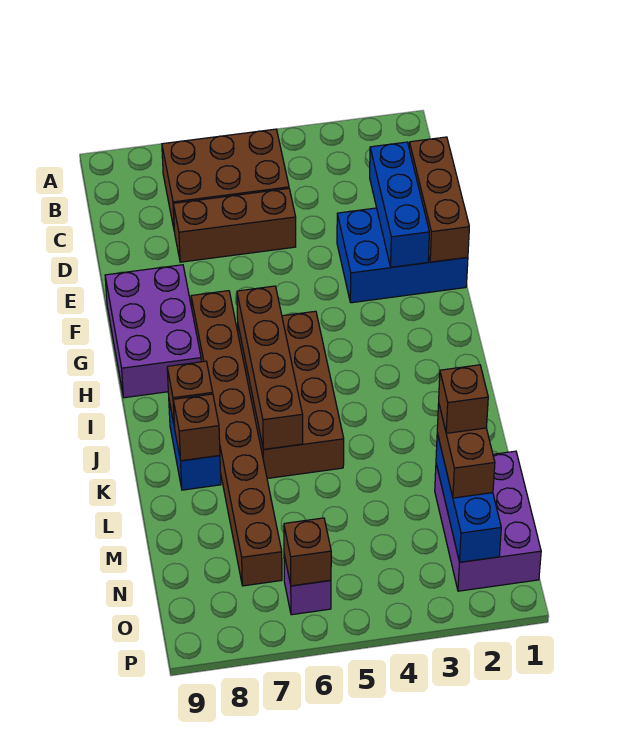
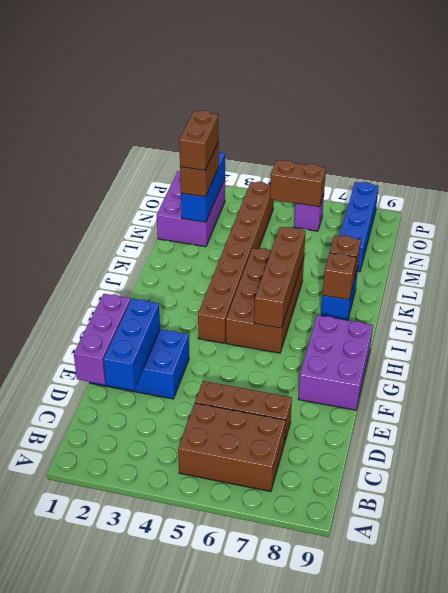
brown brick D1:F1 level 2 -> purple brick D1:F1 level 2
brown brick G7:N7 level 1 -> brown brick H4:O4 level 1
brown brick M2 level 4 -> brown brick M2:N2 level 4
none -> blue brick M8:P8 level 1
brown brick O6 level 2 -> brown brick O5:O6 level 2

